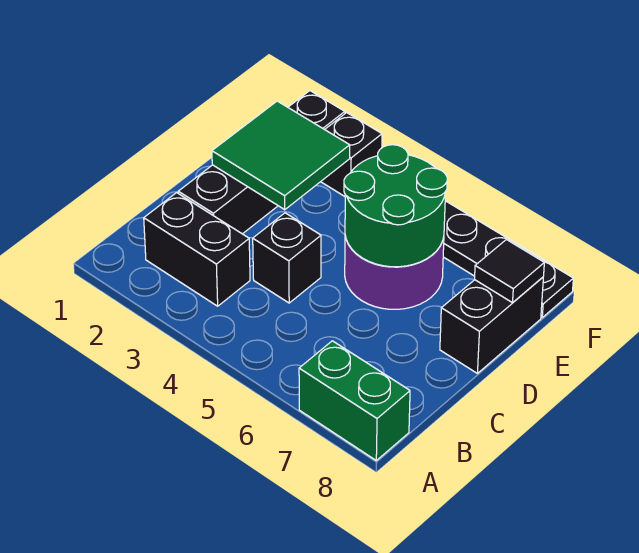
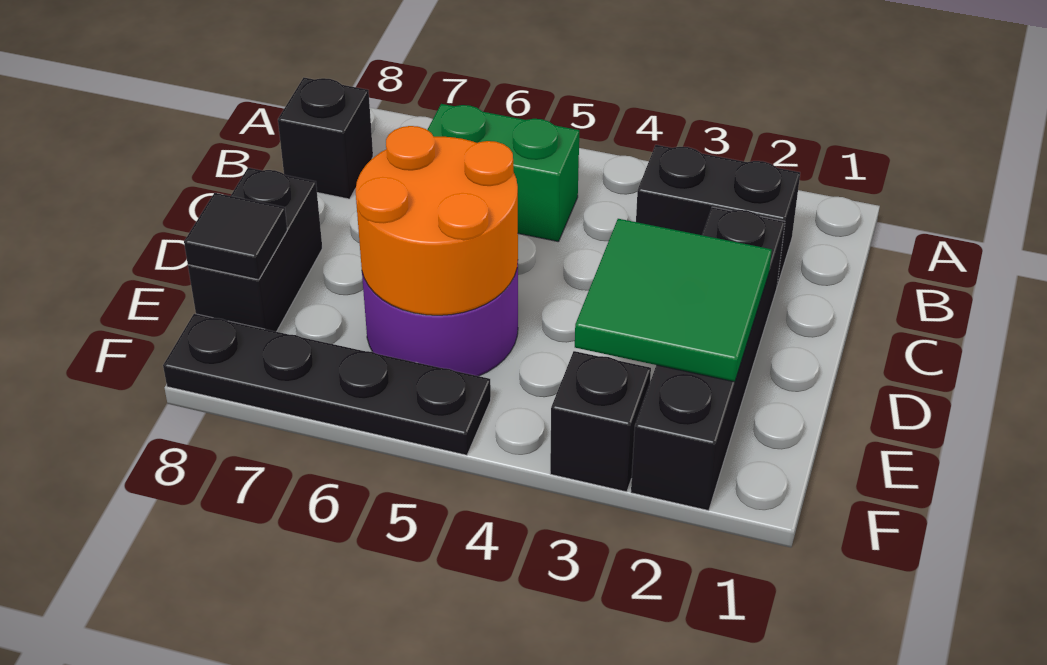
green brick A7:A8 level 1 -> green brick B5:B6 level 1
black brick C4 level 1 -> black brick B8 level 1
green round brick D5:E6 level 2 -> orange round brick D5:E6 level 2

